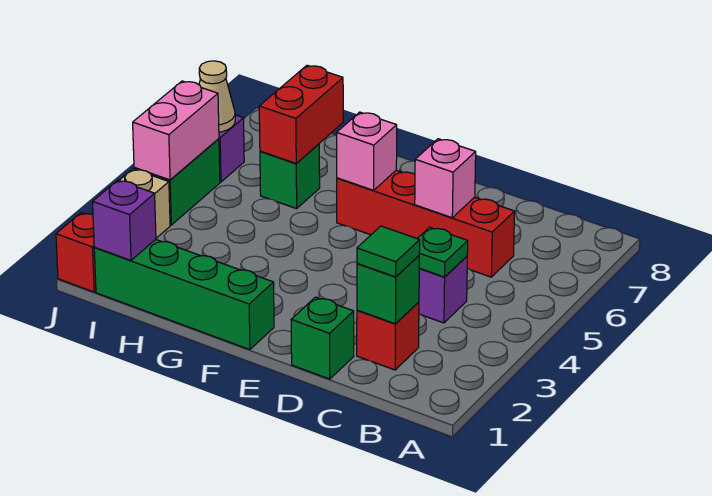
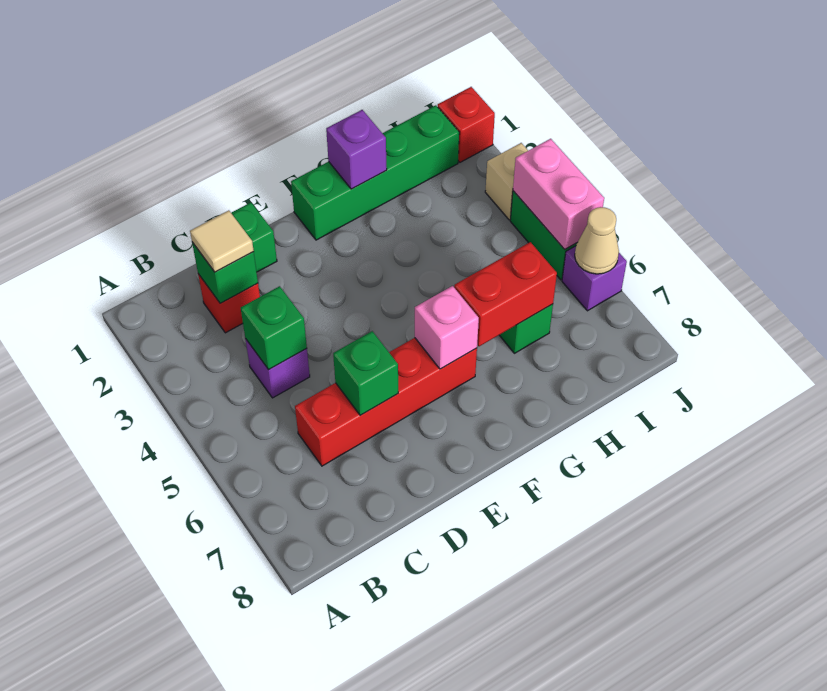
green tile C2 level 3 -> tan tile C2 level 3
green plate C4 level 2 -> green brick C4 level 2
pink brick D6 level 2 -> green brick D6 level 2
red brick H6:H7 level 2 -> red brick G6:H6 level 2
purple brick I1 level 2 -> purple brick G1 level 2

